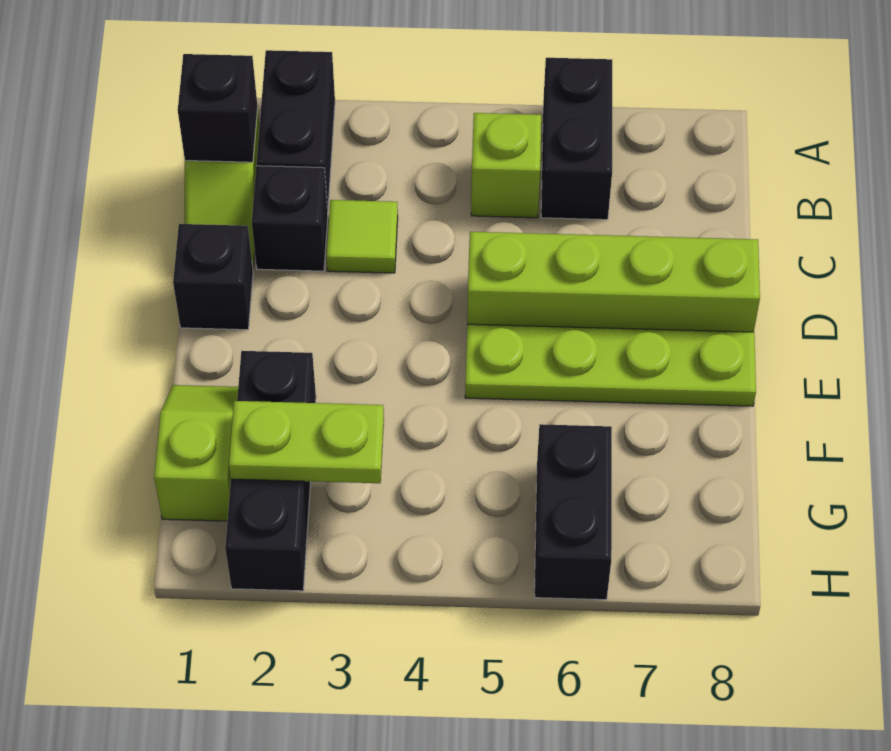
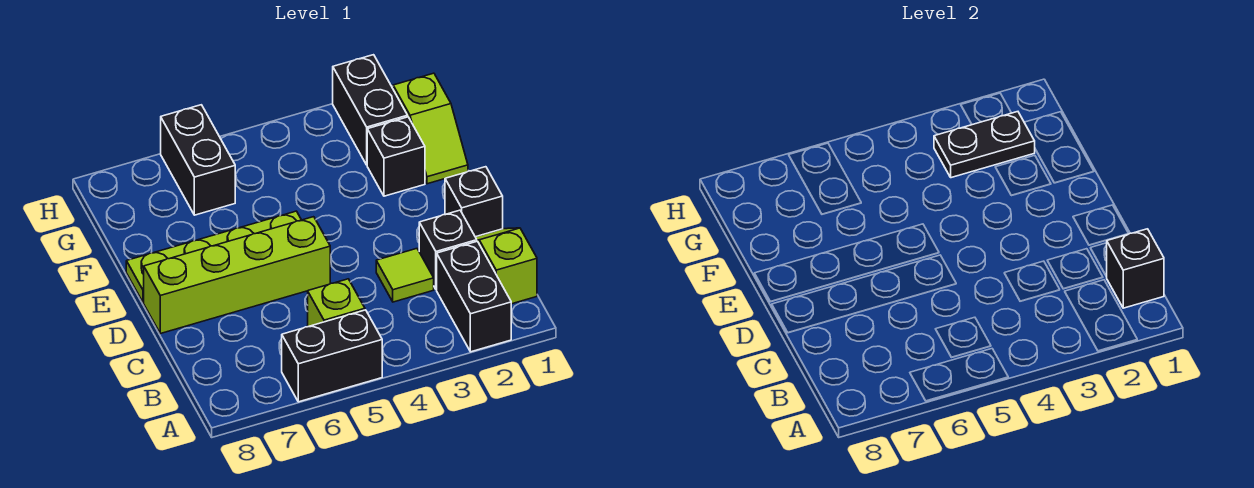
black brick A6:B6 level 1 -> black brick A5:A6 level 1
lime plate G2:G3 level 2 -> black plate G2:G3 level 2

